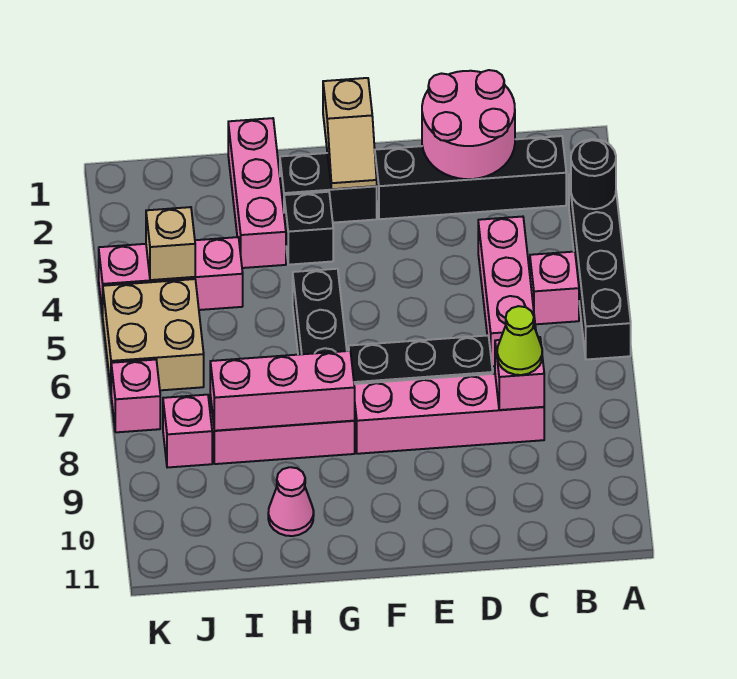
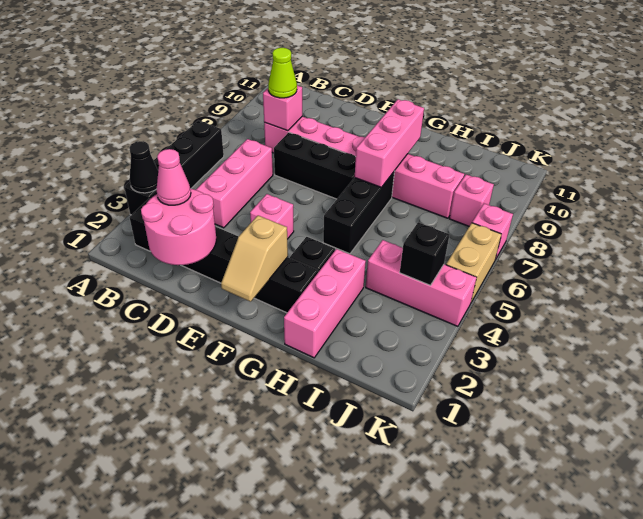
black round brick A3 level 2 -> black cone A3 level 2
pink brick B5 level 1 -> pink brick E4 level 1
tan slope F1:F2 level 2 top 1 -> tan slope F1:F2 level 2 top 2
pink brick G8:I8 level 2 -> pink brick G7:G9 level 2
pink cone H10 level 1 -> pink cone C2 level 3
tan brick J4 level 2 -> black brick J4 level 2
tan brick J5:K6 level 1 -> tan brick K5:K6 level 1

